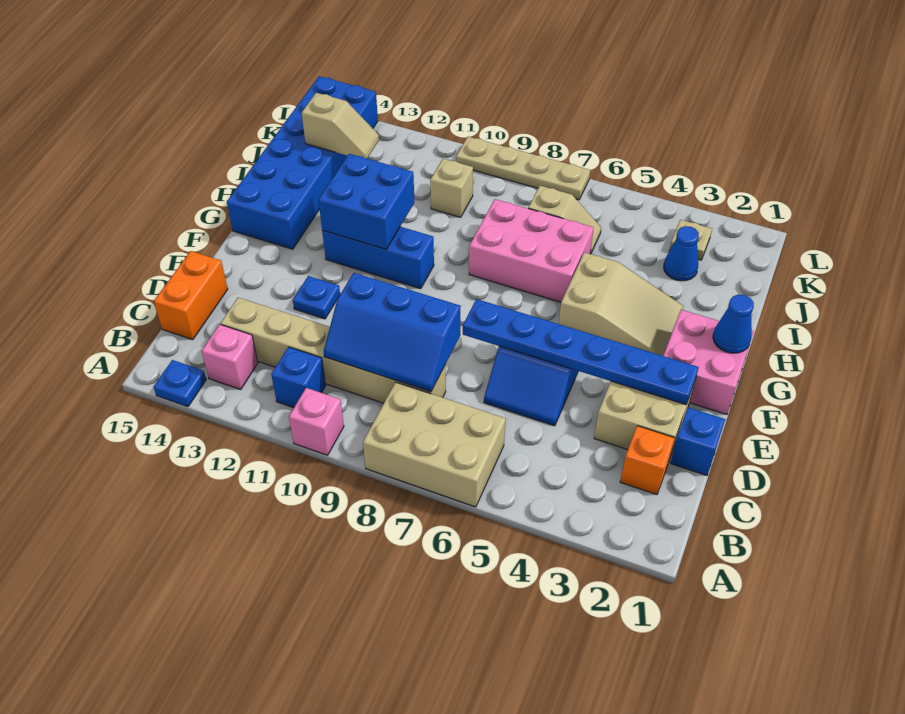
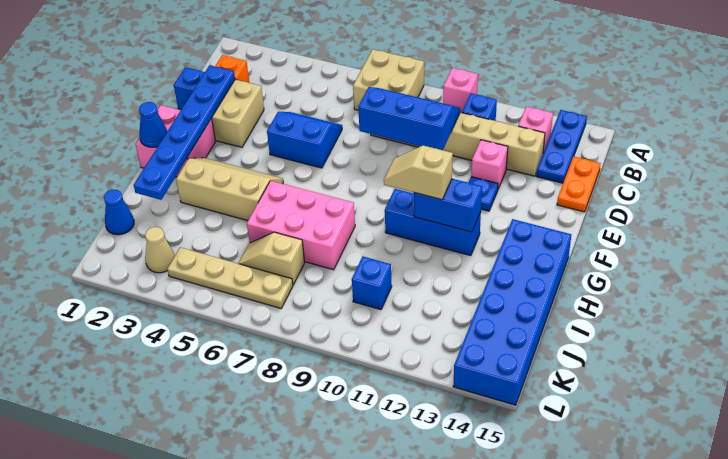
tan brick A6:B8 level 1 -> tan brick A7:B8 level 1
blue plate A14 level 1 -> blue plate A14:C14 level 1
orange brick C15:D15 level 1 -> orange plate C15:D15 level 1
none -> pink brick D12 level 1
blue plate E2:E7 level 2 -> blue plate D2:I2 level 2
tan slope G3:H5 level 1 top 5 -> tan slope G3:H5 level 1 top H
blue brick G11:H12 level 2 -> blue brick G11:G12 level 2
blue cone J3 level 1 -> blue cone J1 level 1
tan brick J10 level 1 -> blue brick J10 level 1
tan slope J13:J14 level 2 top 14 -> tan slope G10:G11 level 3 top 11
tan plate K3 level 1 -> tan cone K3 level 1
tan plate L7:L10 level 1 -> tan plate K4:K7 level 1

